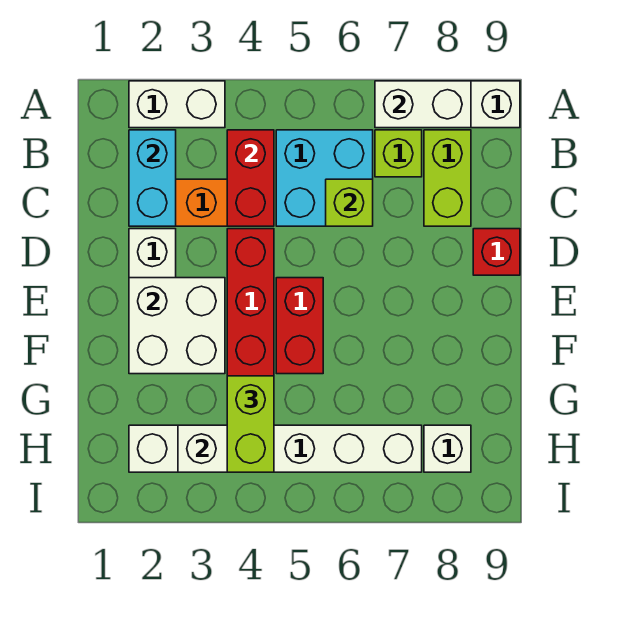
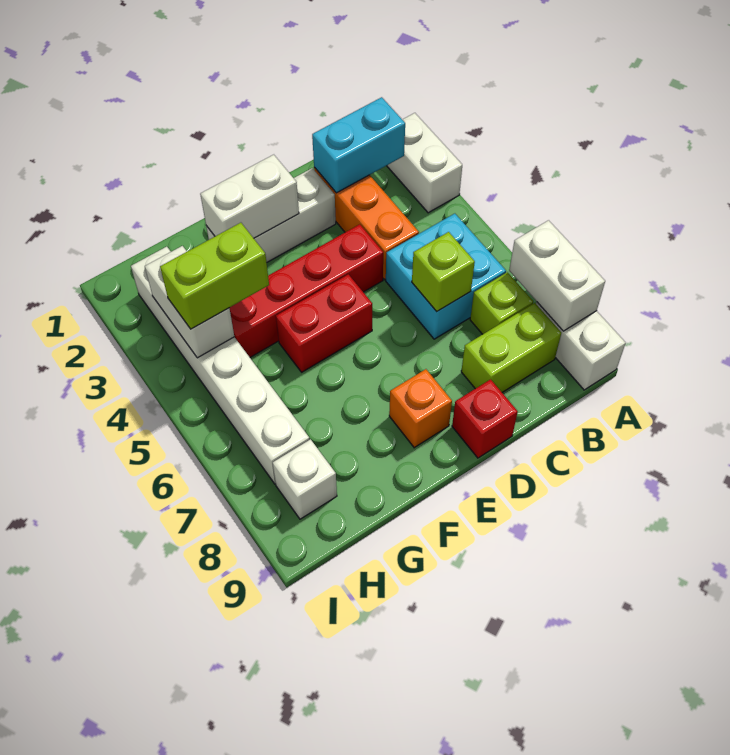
red brick B4:C4 level 2 -> none
white brick E2:F3 level 2 -> white brick E2:F2 level 2
none -> orange brick E8 level 1

